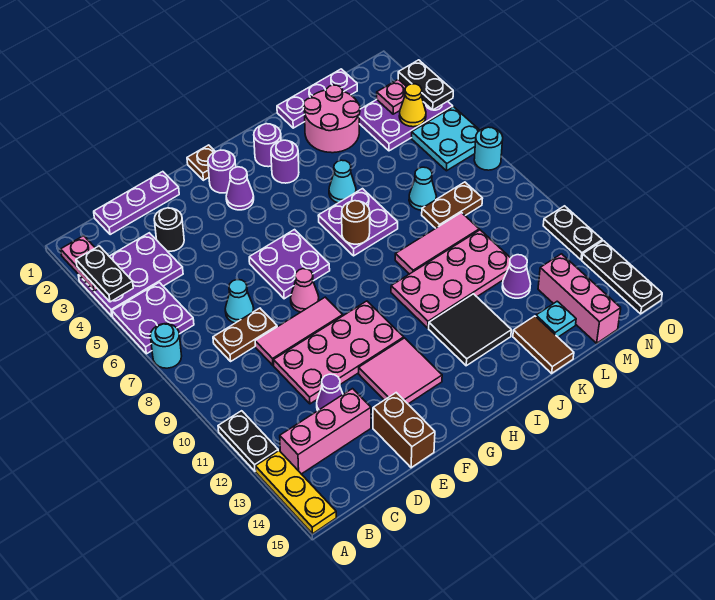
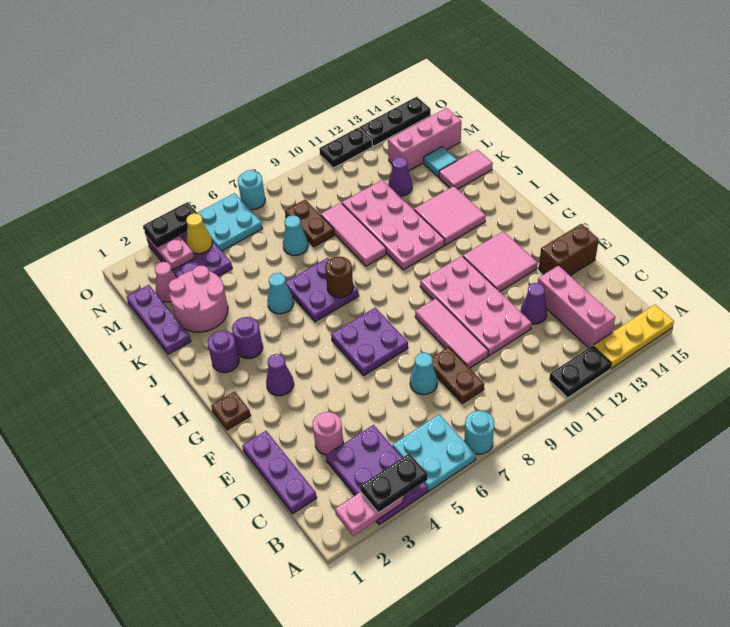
purple plate A5:B6 level 1 -> cyan plate A5:B6 level 1
black round brick D3 level 1 -> pink round brick D3 level 1
pink cone F8 level 1 -> pink cone M2 level 1
purple round brick G2 level 1 -> none
black tile I12:J13 level 1 -> pink tile I12:J13 level 1
brown tile K14:K15 level 1 -> pink tile K14:K15 level 1
cyan plate L14 level 1 -> cyan tile L14 level 1

